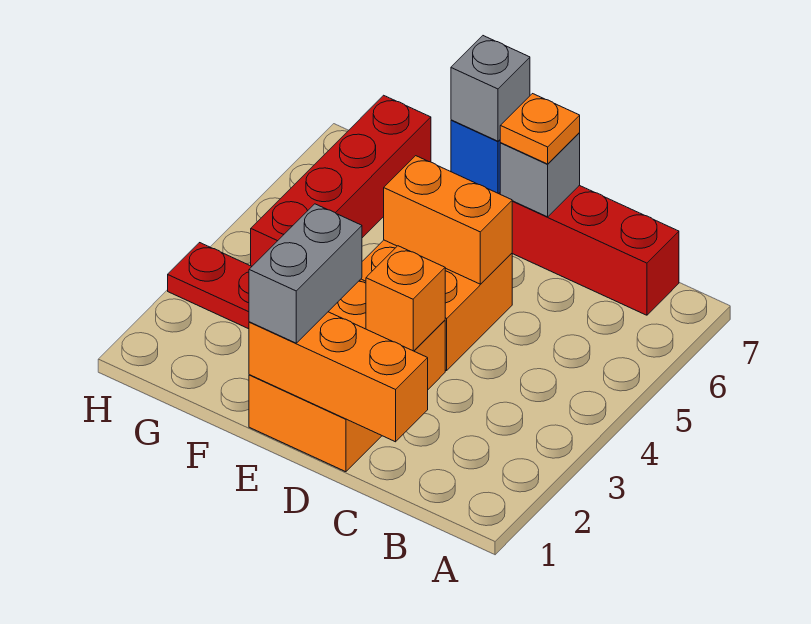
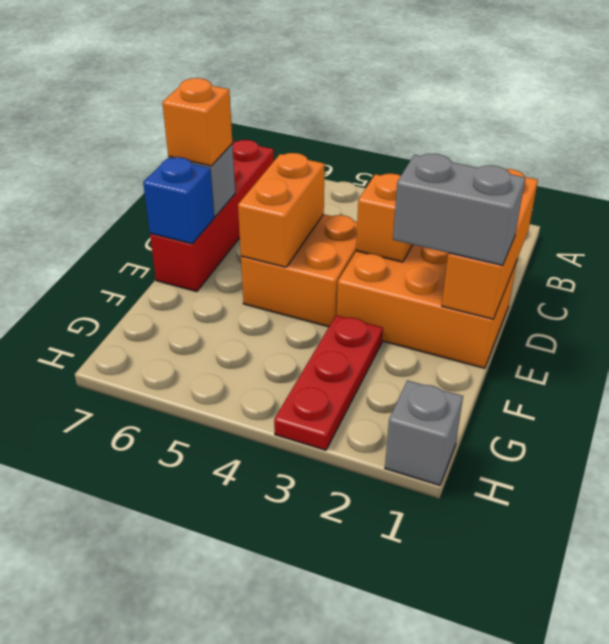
orange plate D7 level 3 -> orange brick D7 level 3
grey brick E7 level 3 -> grey brick H1 level 1
red brick G4:G7 level 1 -> none

